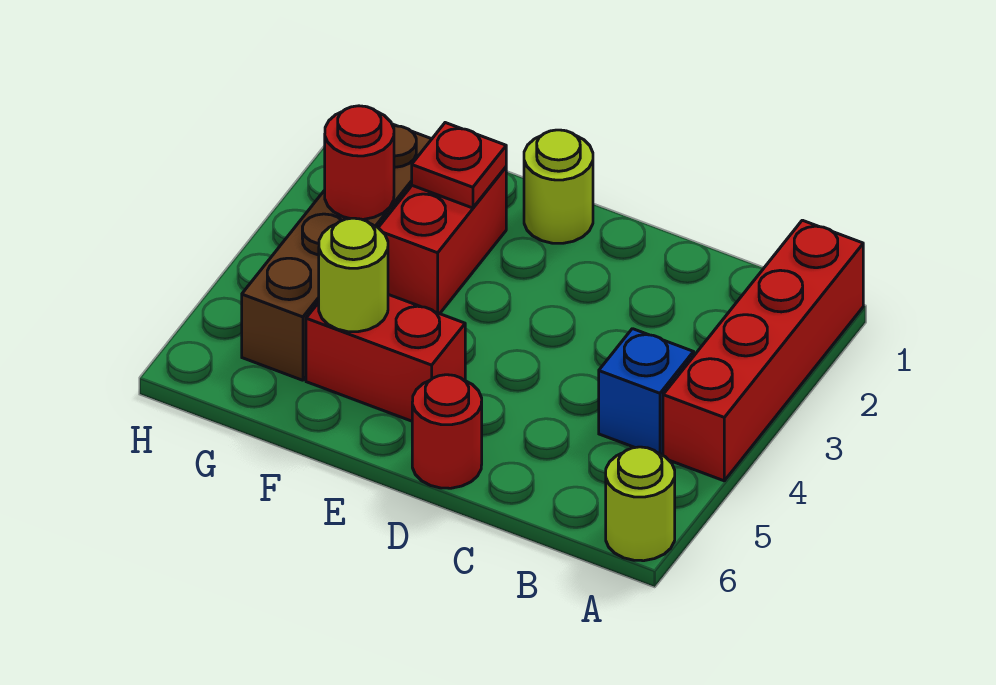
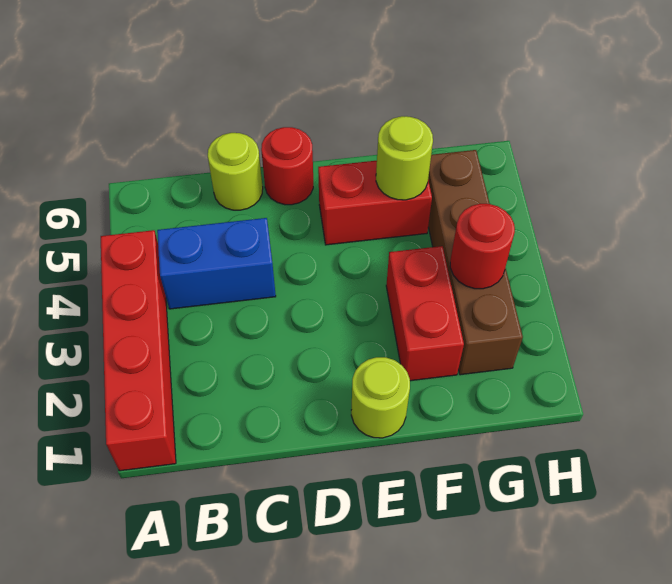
lime round brick A6 level 1 -> lime round brick C6 level 1
blue brick B4 level 1 -> blue brick B4:C4 level 1
red plate F2 level 2 -> none

